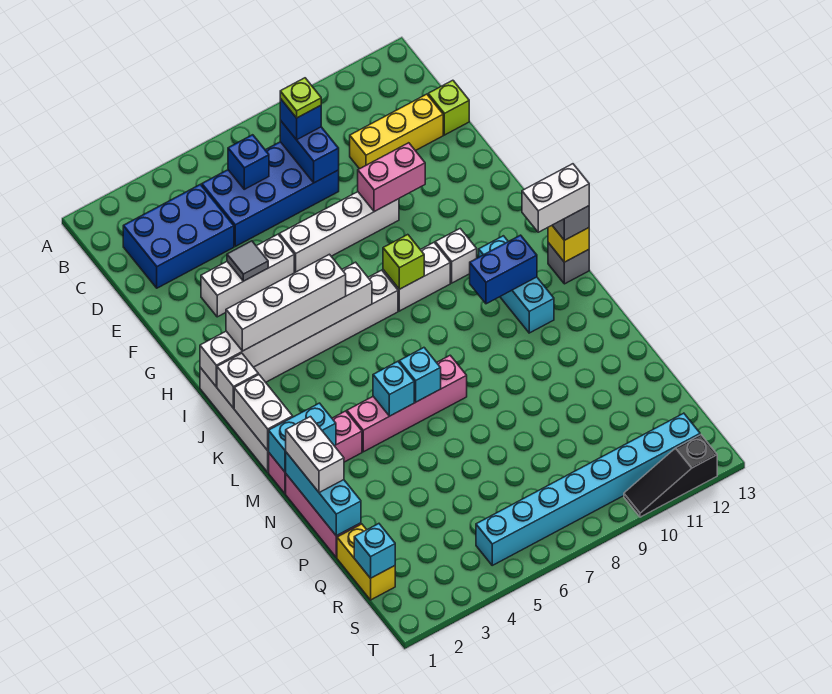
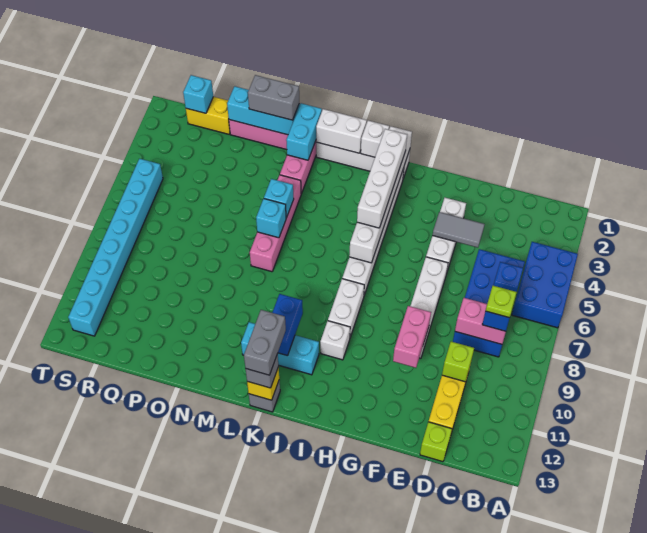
blue brick C2:D4 level 1 -> blue brick A4:B6 level 1
blue brick C8:D8 level 2 -> pink brick C8:D8 level 2
grey tile F4 level 2 -> grey tile E4:F4 level 2
lime brick I8 level 2 -> lime brick D10 level 2
white brick K12:K13 level 4 -> grey brick K12:K13 level 4
white brick N1:O1 level 3 -> grey brick N1:O1 level 3
black slope T10:T12 level 1 top 12 -> none

